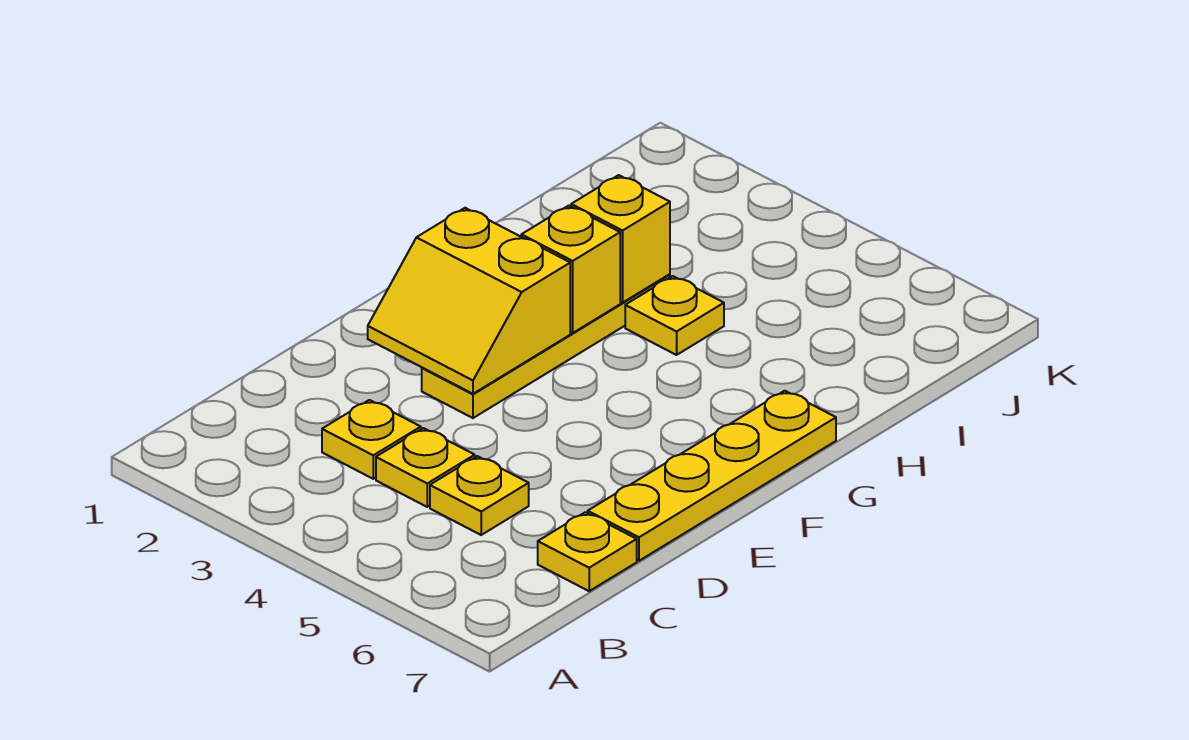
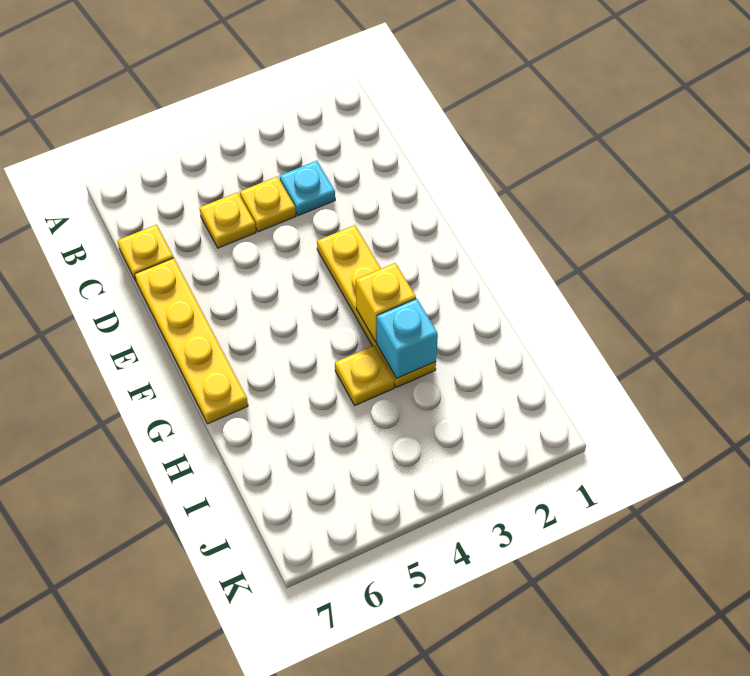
yellow plate C3 level 1 -> cyan plate C3 level 1
yellow slope E2:F3 level 2 top F -> none
yellow brick H3 level 2 -> cyan brick H3 level 2

